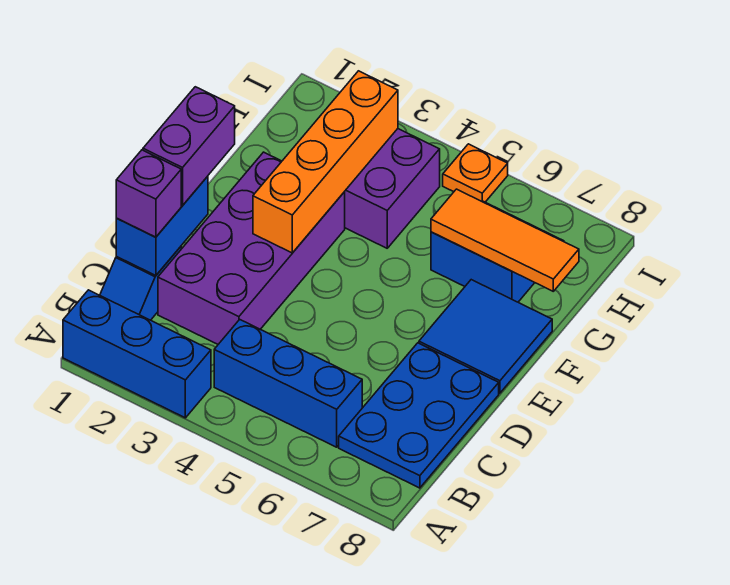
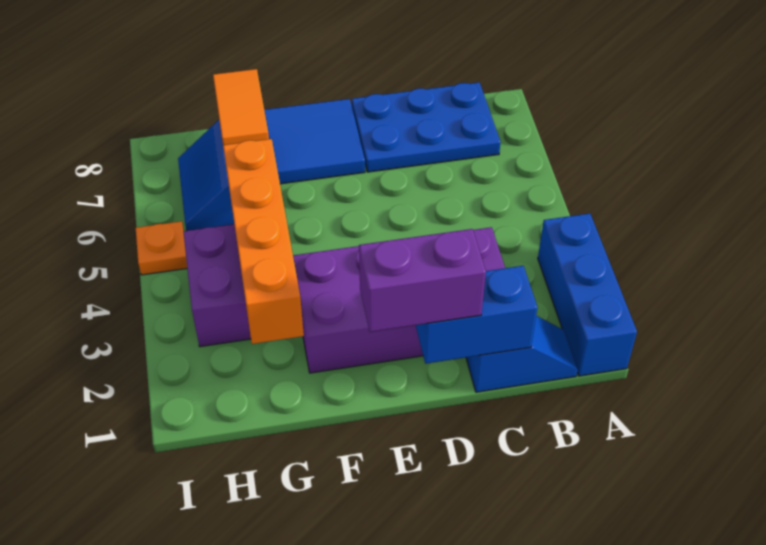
blue brick B4:B6 level 1 -> none
purple brick C1 level 3 -> none
orange brick E3:H3 level 2 -> orange brick G2:G5 level 2
orange tile G6:G8 level 2 -> orange tile G7:G8 level 2

